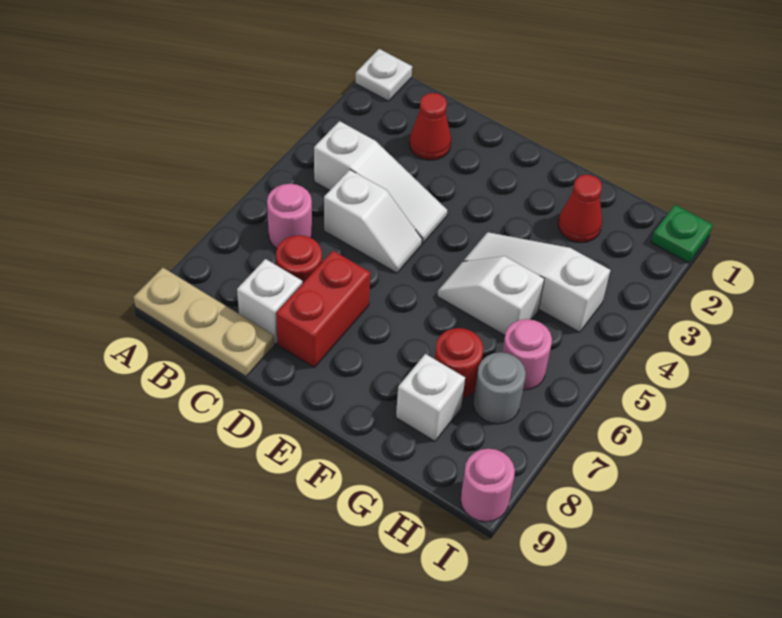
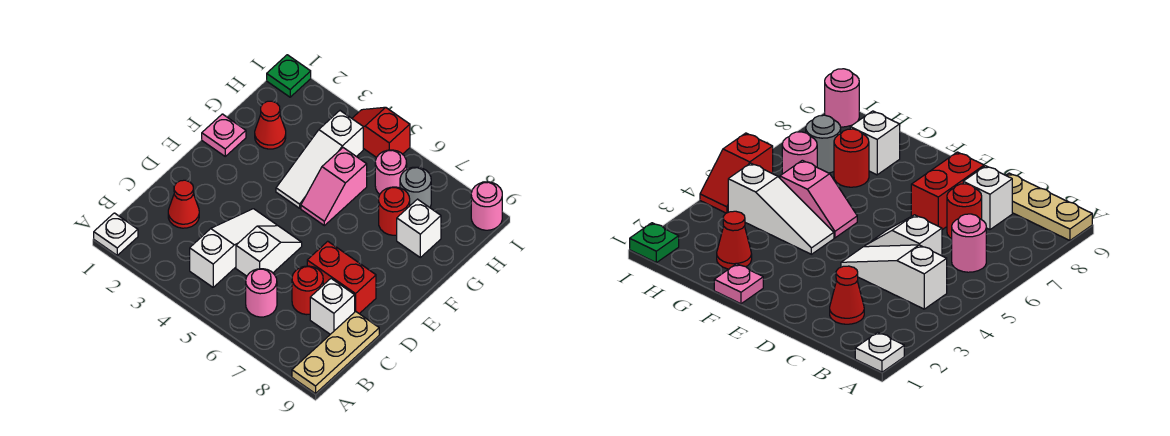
none -> pink plate F1 level 1
white slope F5:G5 level 1 top G -> pink slope F5:G5 level 1 top G
none -> red slope I4:I5 level 1 top 5

